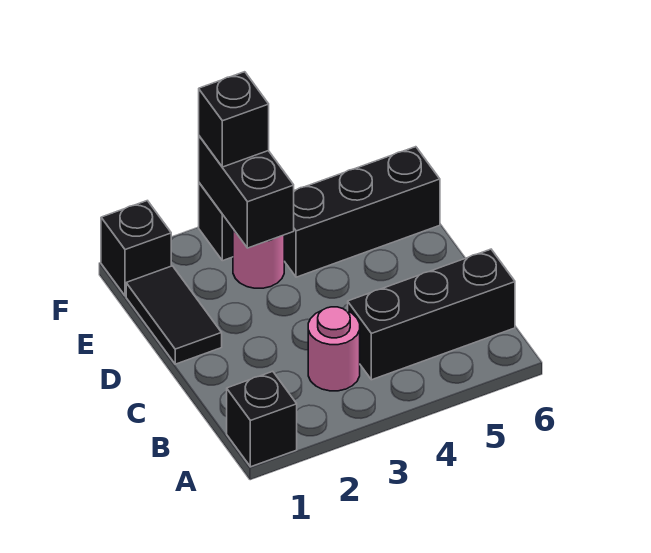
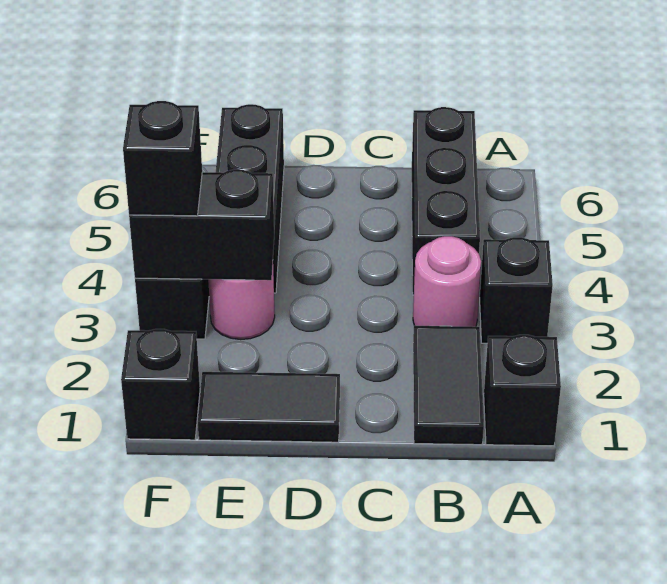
none -> black brick A3 level 1
none -> black tile B1:B2 level 1

